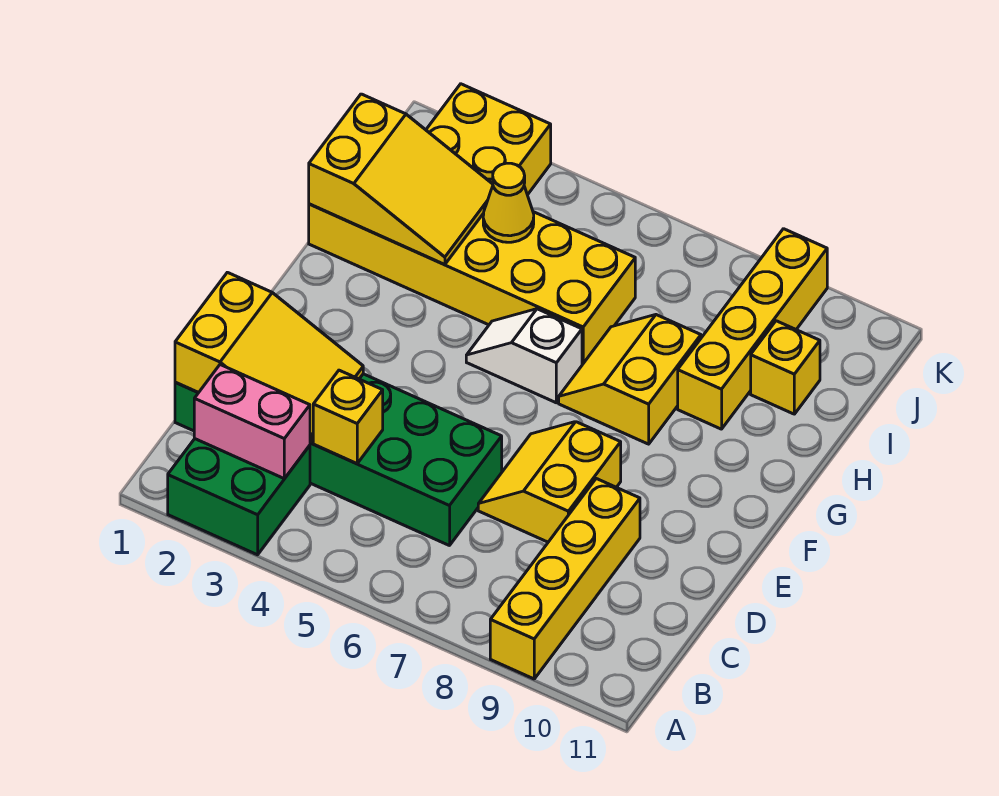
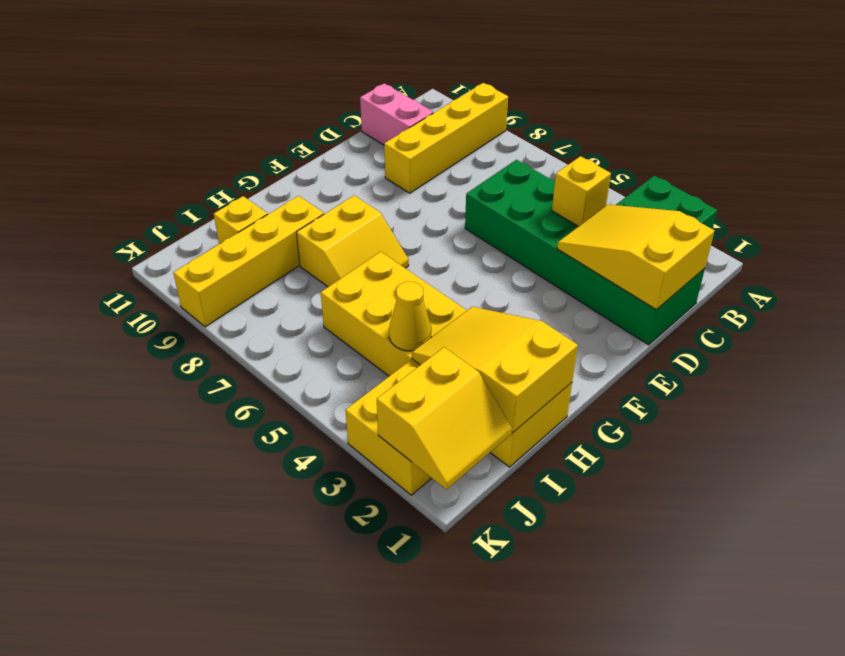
pink brick B2:B3 level 2 -> pink brick C10:C11 level 1
yellow slope D7:E8 level 1 top 8 -> yellow slope J1:K2 level 2 top 2
white slope G5:G6 level 1 top 6 -> none

